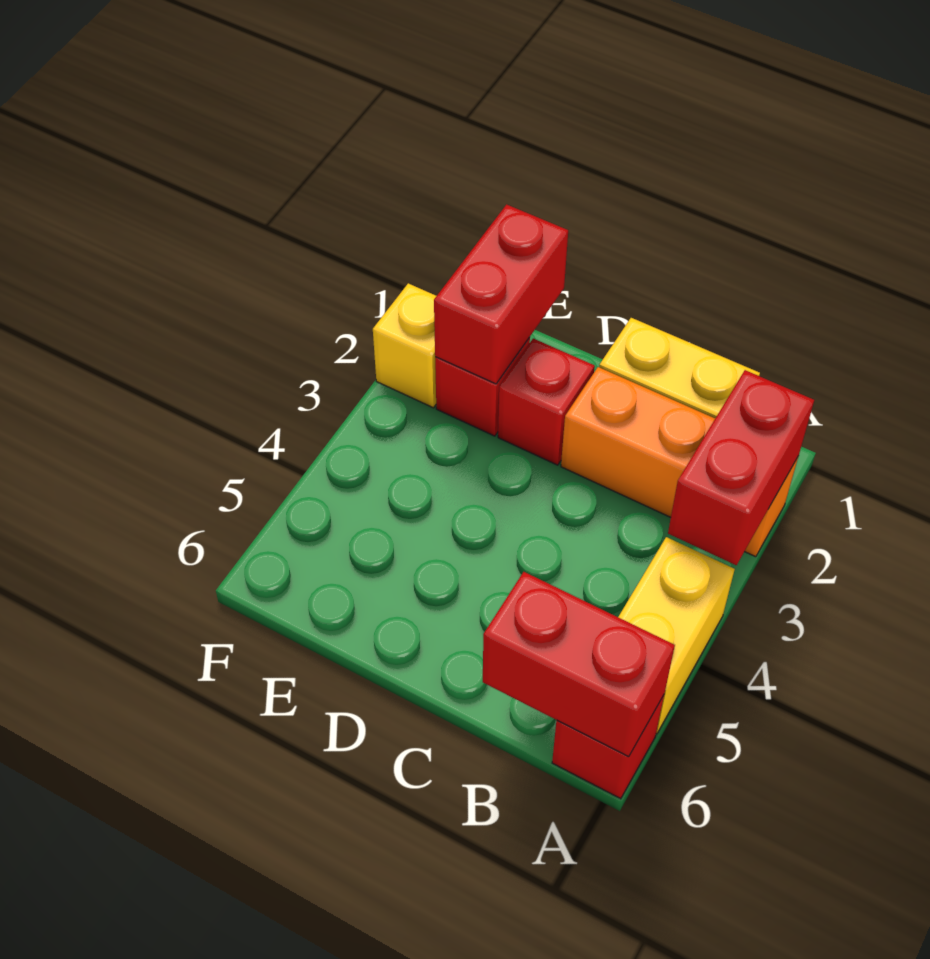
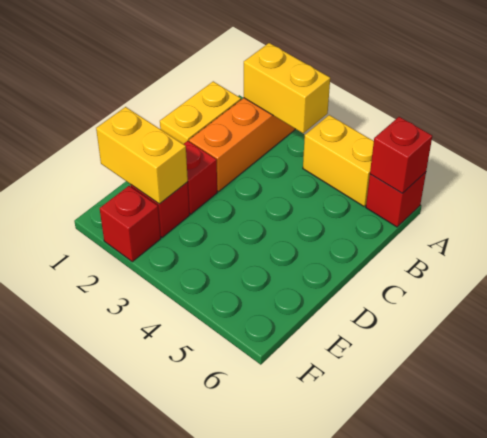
red brick A2:A3 level 2 -> yellow brick A2:A3 level 2
red brick A6:B6 level 2 -> red brick A6 level 2
red brick E1:E2 level 2 -> yellow brick E1:E2 level 2
yellow brick F2 level 1 -> red brick F2 level 1

